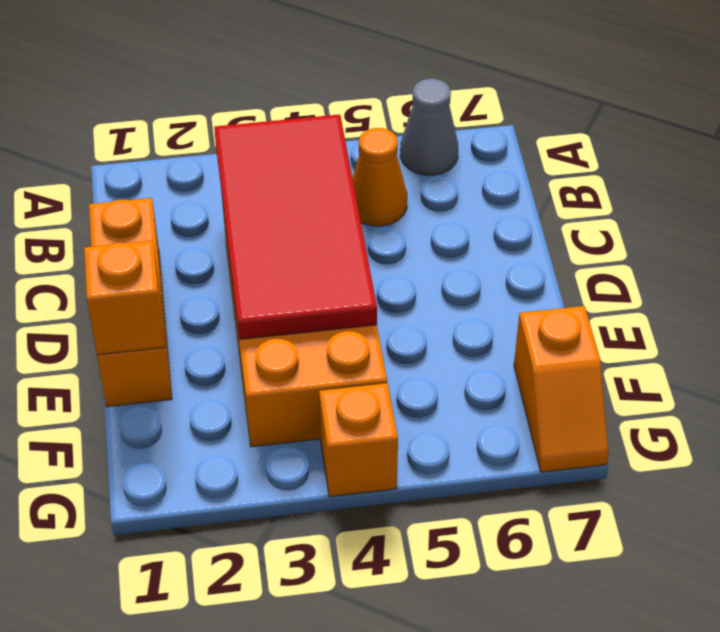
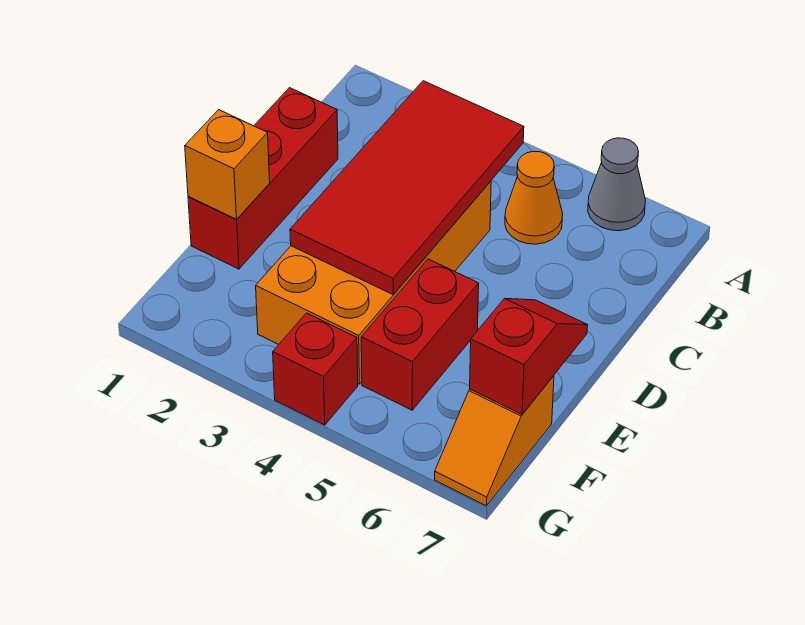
orange brick C1:E1 level 1 -> red brick C1:E1 level 1
none -> red brick E5:F5 level 1
none -> red slope E7:F7 level 2 top F
orange brick G4 level 1 -> red brick G4 level 1

